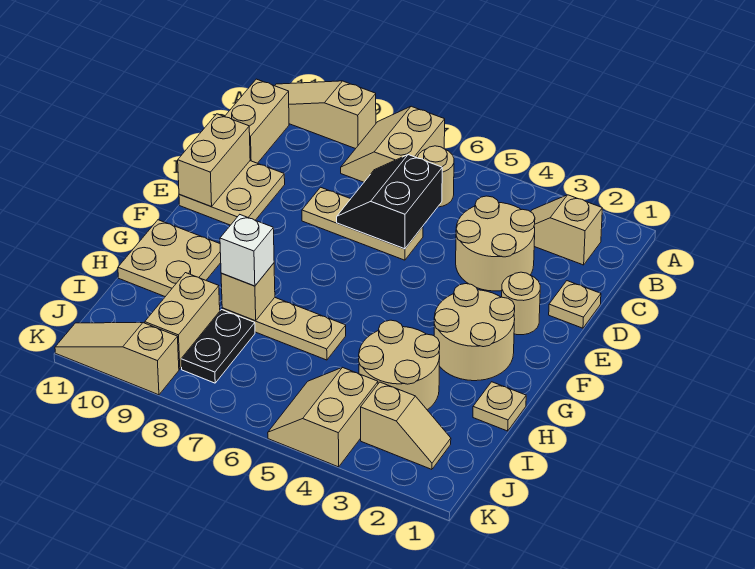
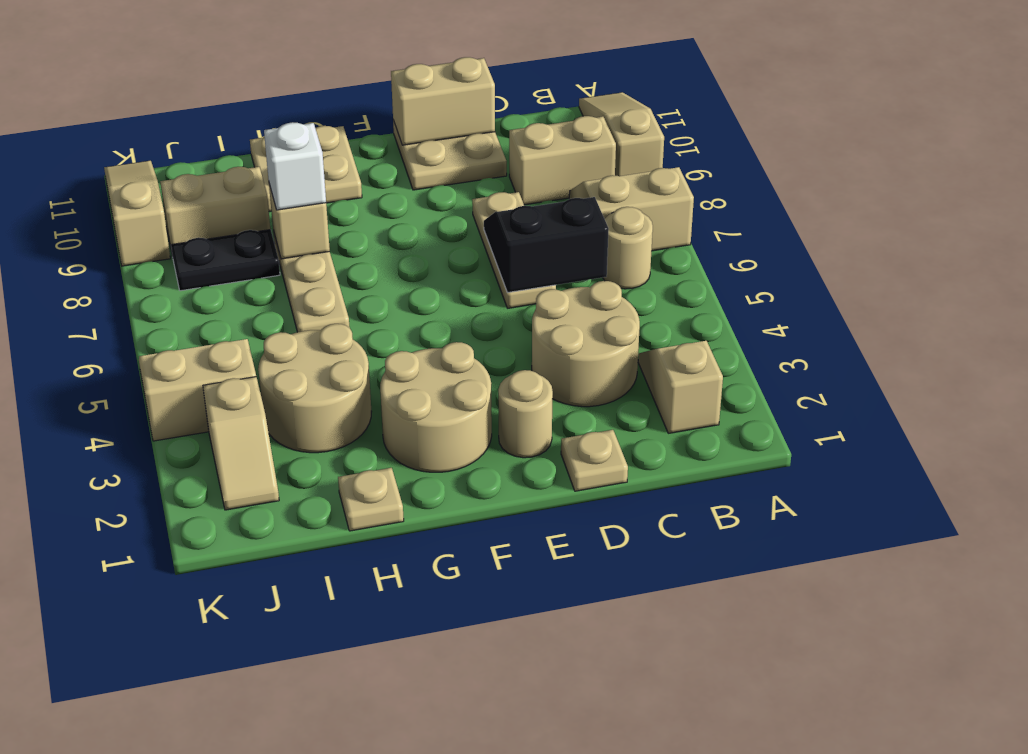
tan brick B11:C11 level 1 -> tan brick B9:C9 level 1

